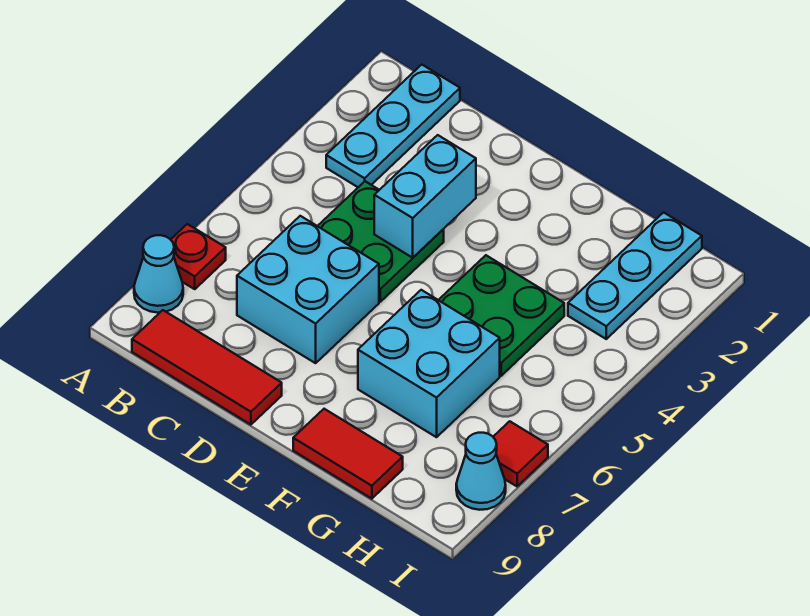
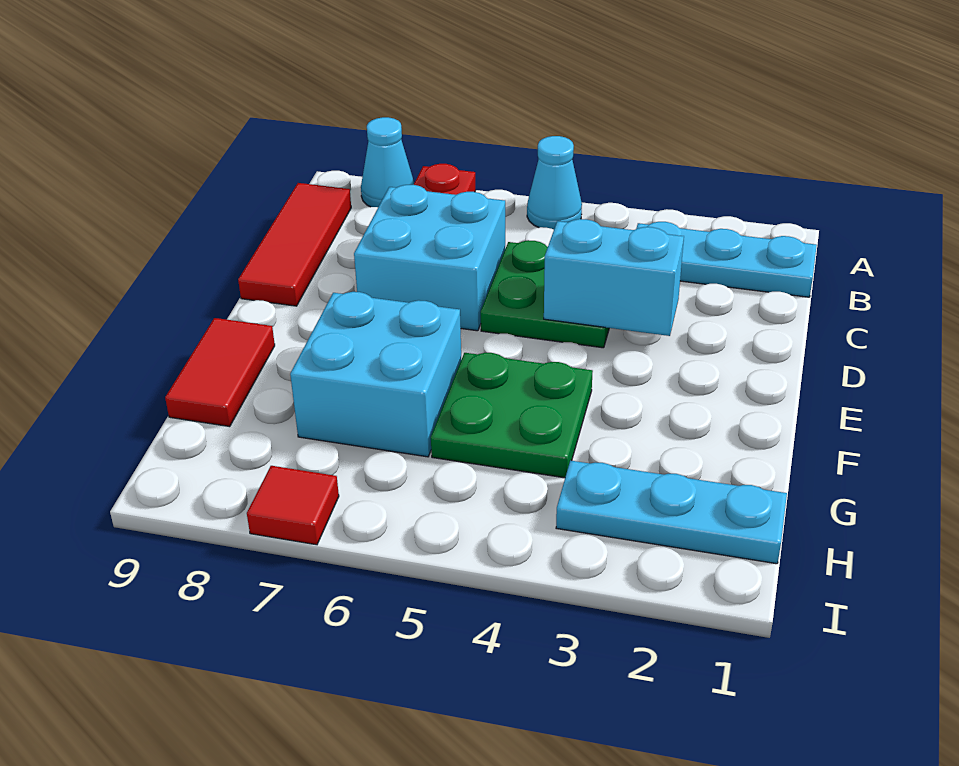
cyan cone I8 level 1 -> cyan cone A5 level 1

